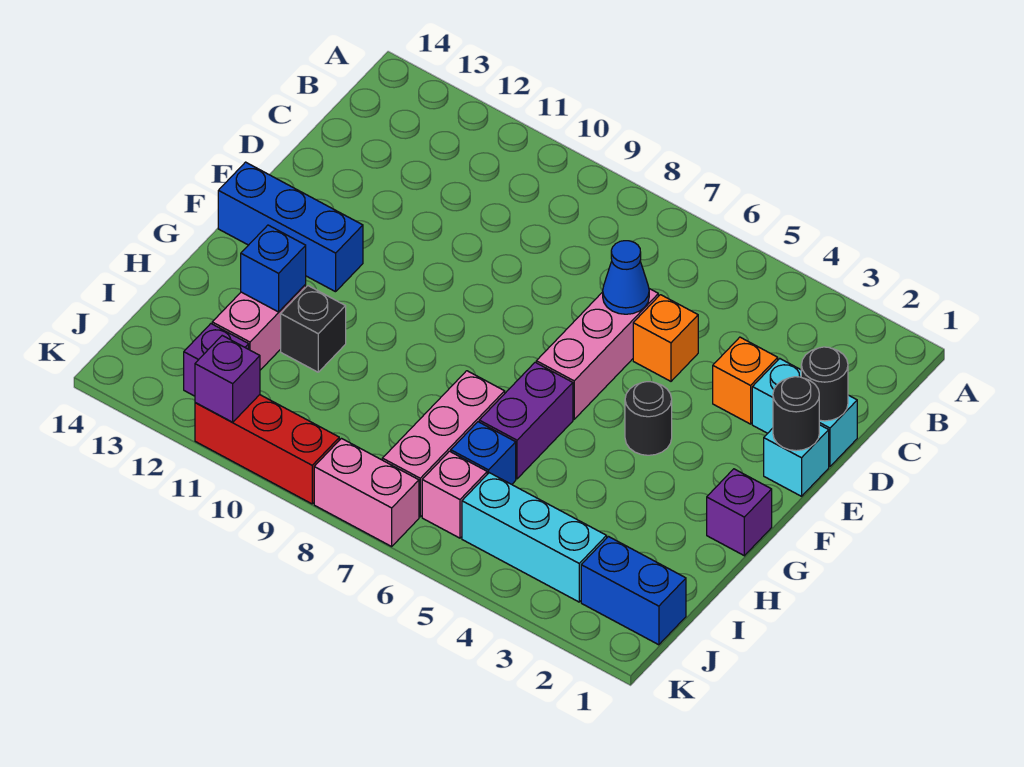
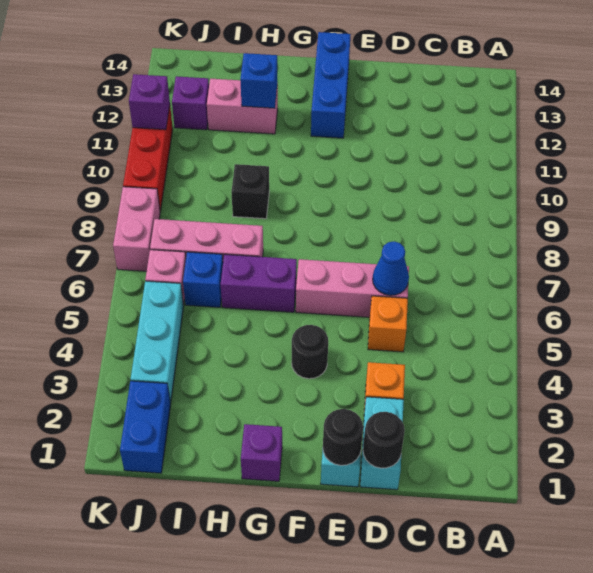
black brick H11 level 1 -> black brick H9 level 1

